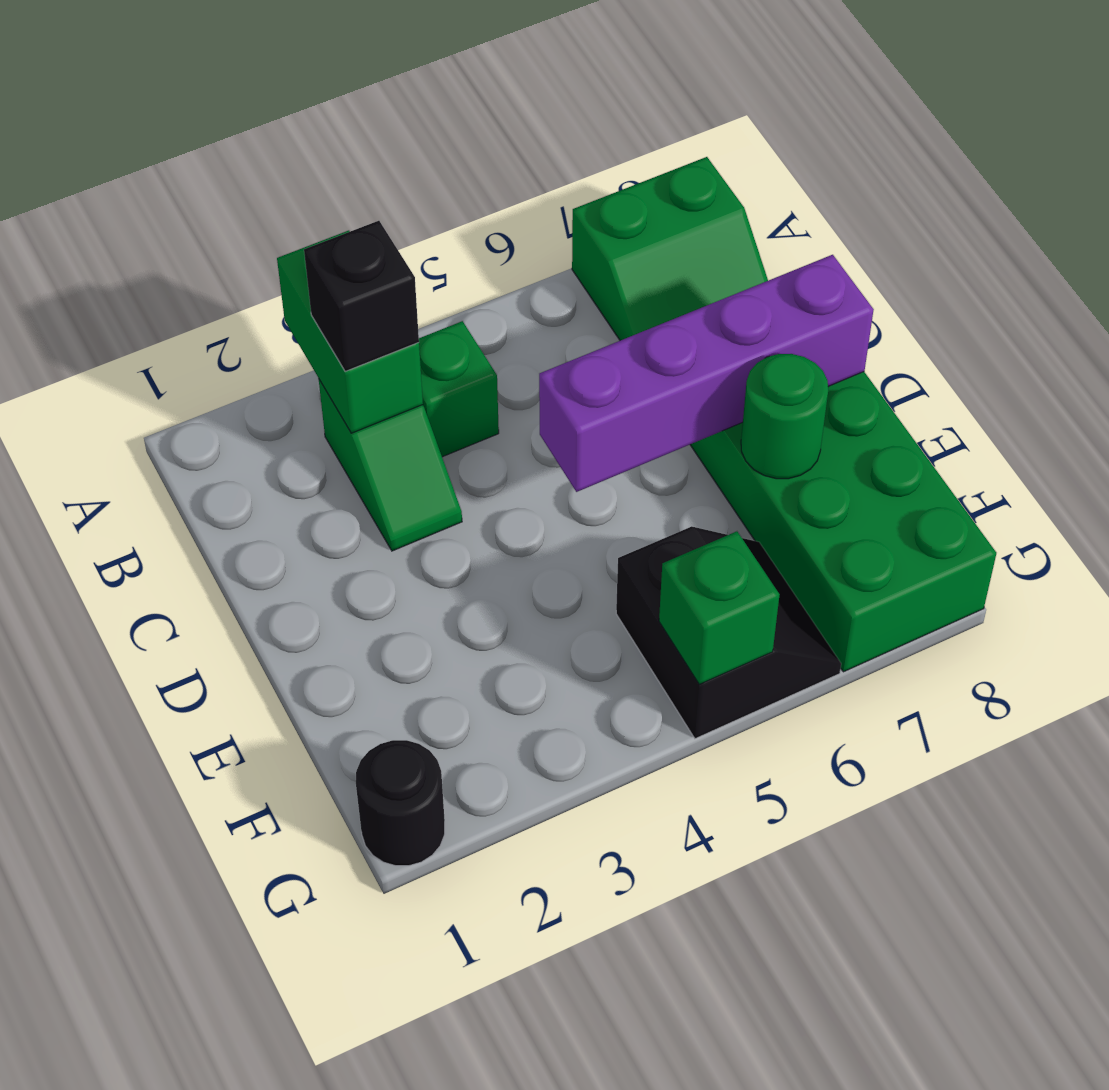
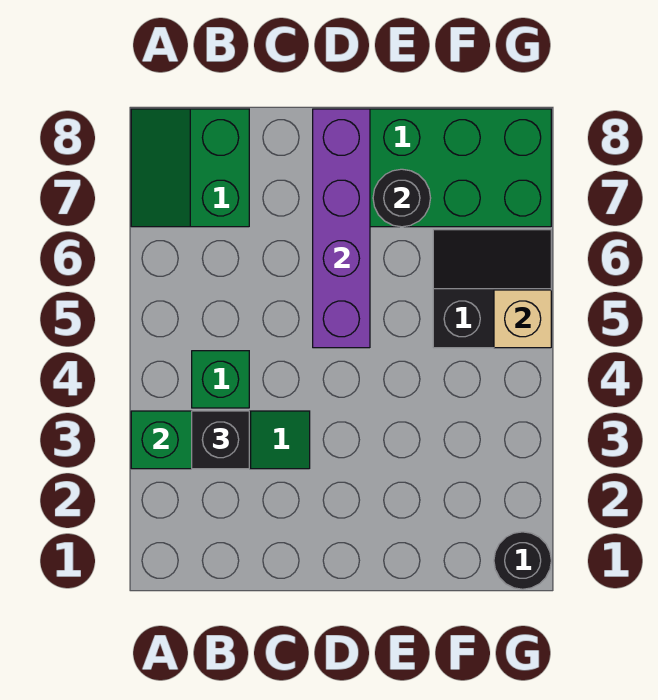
green slope A7:B8 level 1 top A -> green slope A7:B8 level 1 top B
green round brick E7 level 2 -> black round brick E7 level 2
green brick G5 level 2 -> tan brick G5 level 2

